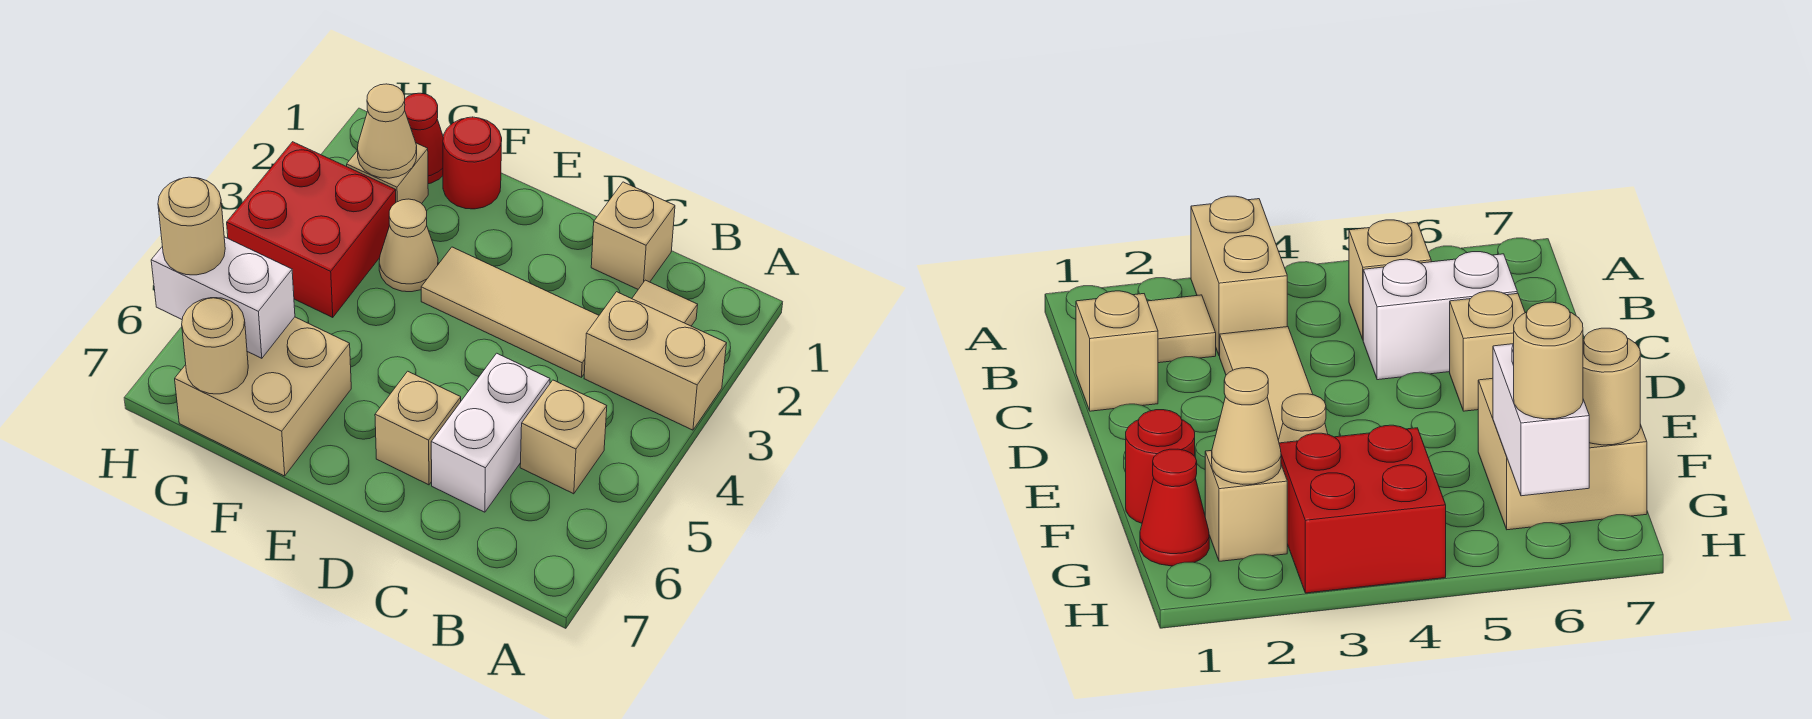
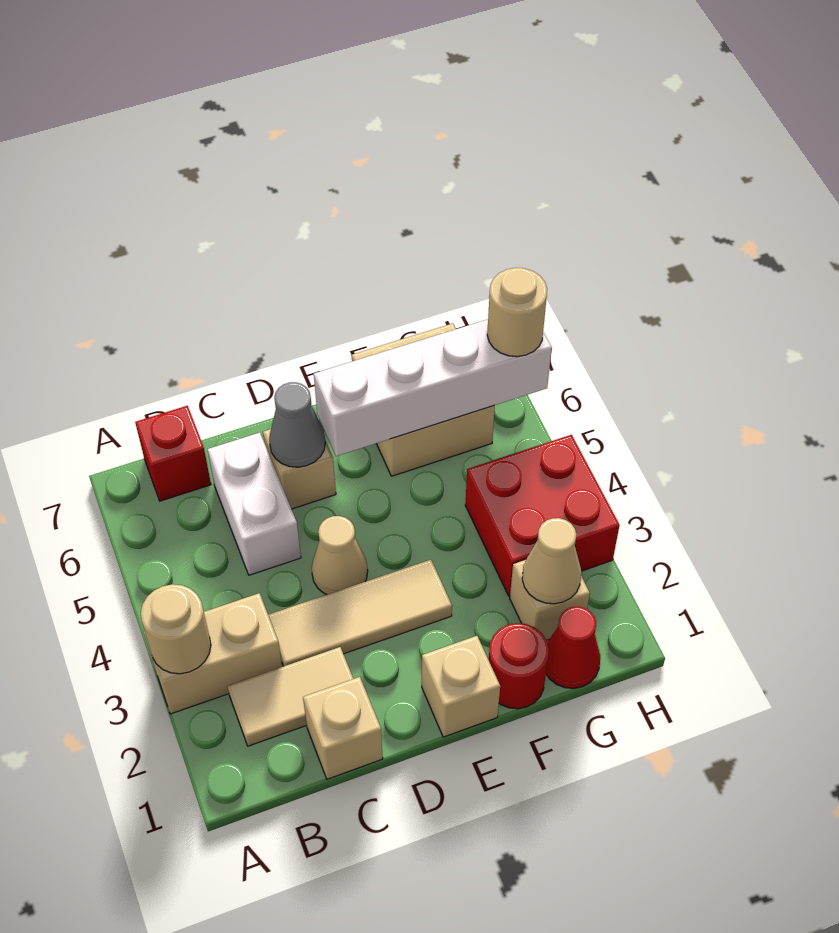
tan tile B2 level 1 -> tan tile B2:C2 level 1
tan brick B5 level 1 -> tan brick E1 level 1
none -> red brick B7 level 1
none -> grey cone D6 level 2
tan cone F3 level 1 -> tan cone D4 level 1
white brick G6:H6 level 2 -> white brick E6:H6 level 2
tan round brick G7 level 2 -> tan round brick A3 level 2

